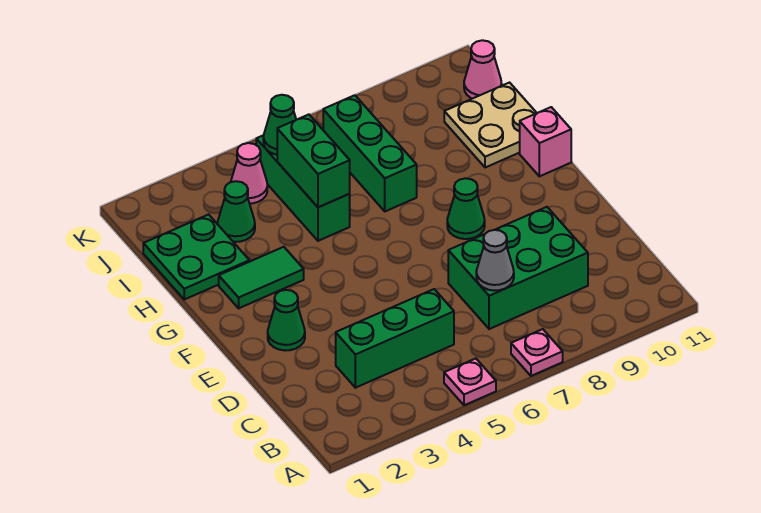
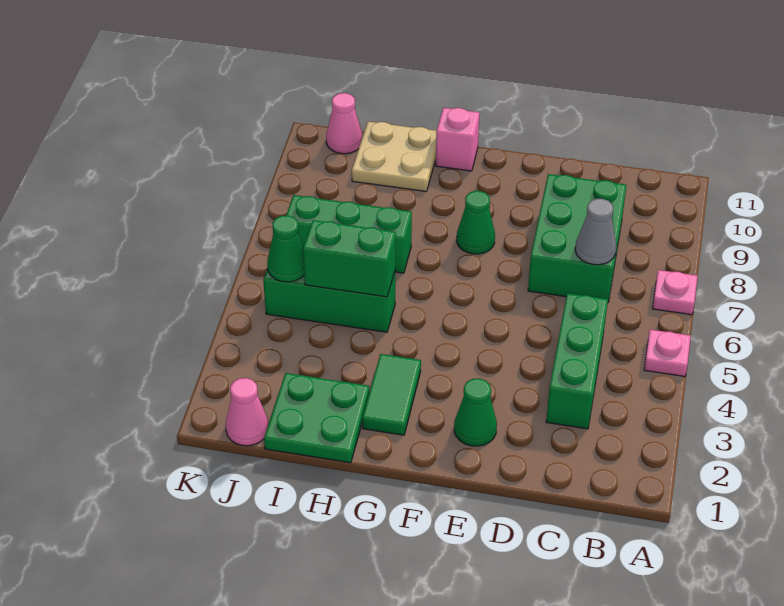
green cone I3 level 1 -> none
pink cone J4 level 1 -> pink cone J1 level 1

